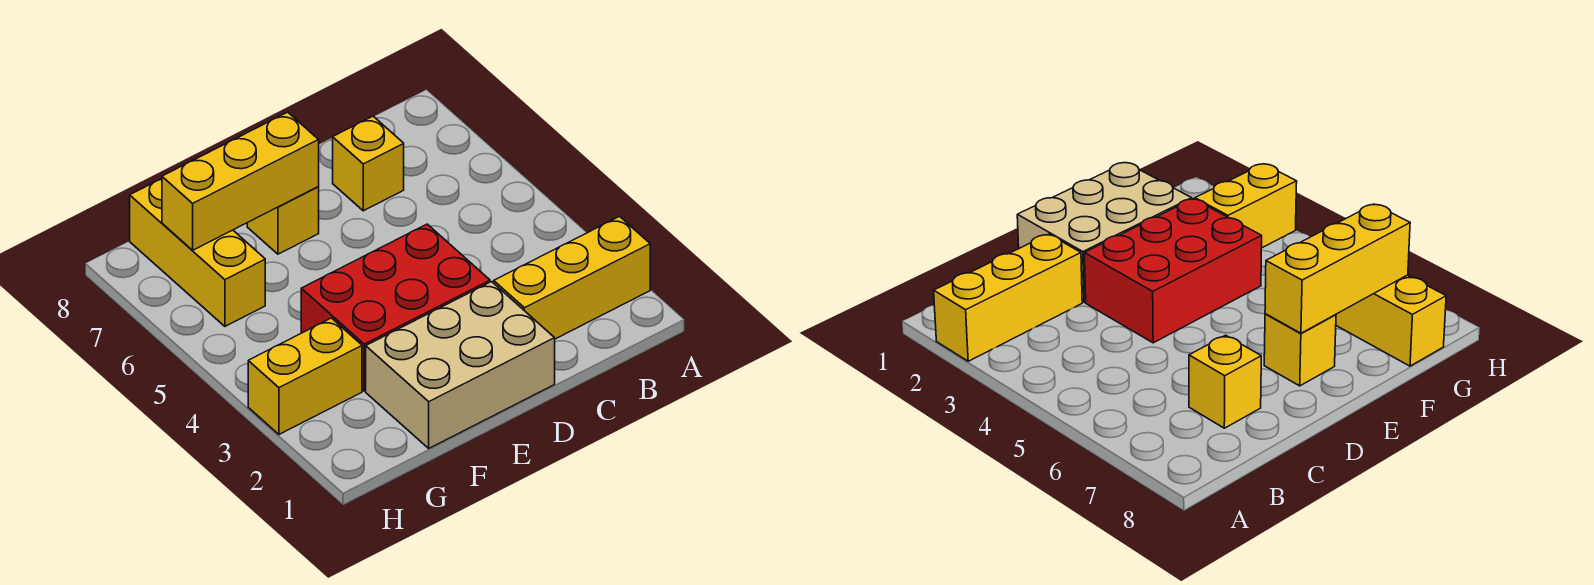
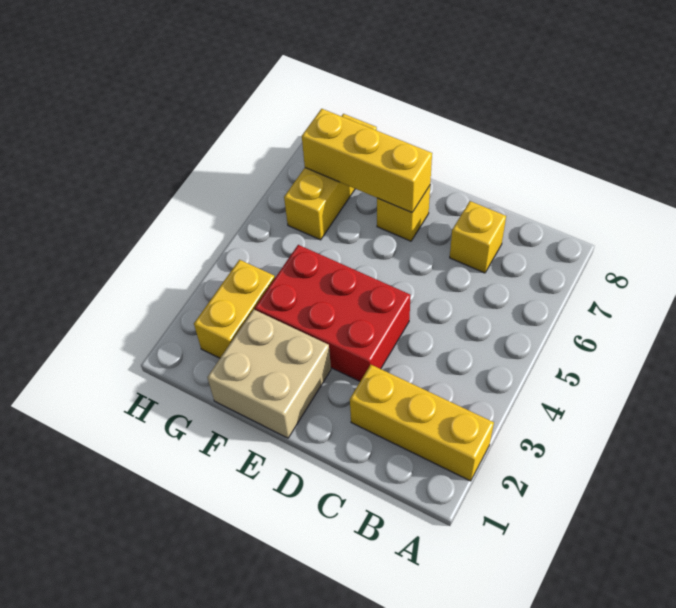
tan brick D1:F2 level 1 -> tan brick E1:F2 level 1
yellow brick G3:H3 level 1 -> yellow brick G2:G3 level 1

